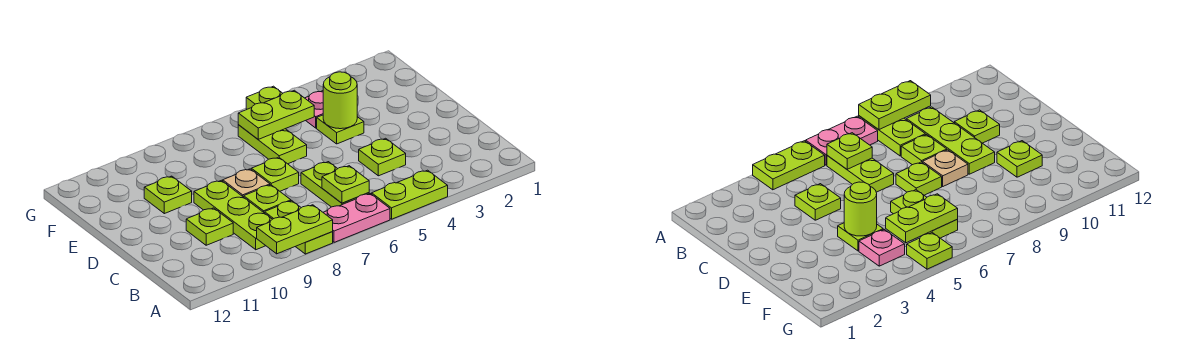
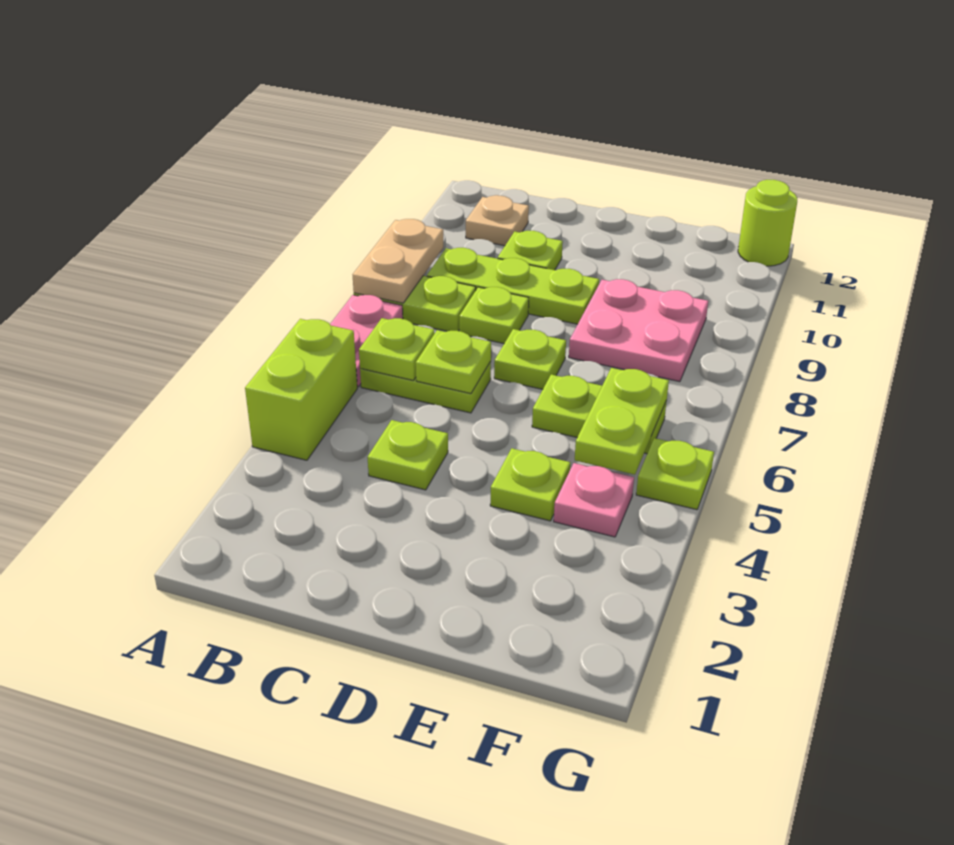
lime plate A4:A5 level 1 -> lime brick A4:A5 level 1
lime plate A8:A9 level 2 -> tan plate A8:A9 level 2
tan plate D8 level 1 -> tan plate B11 level 1
lime round brick E4 level 2 -> lime round brick G12 level 1
none -> pink plate E8:F9 level 1
lime plate E10 level 1 -> lime plate C6 level 2

